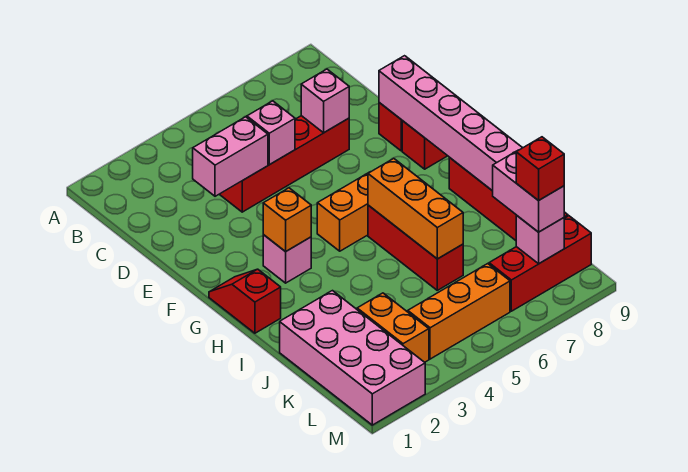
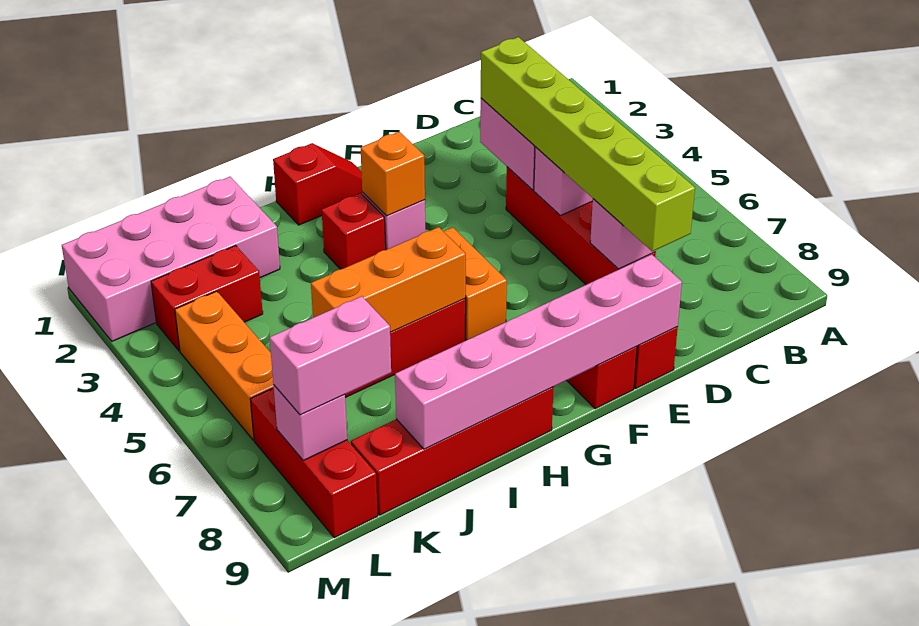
none -> lime brick D3:D8 level 3
orange brick K3:L3 level 1 -> red brick K3:L3 level 1
red brick L8 level 4 -> red brick H3 level 1

